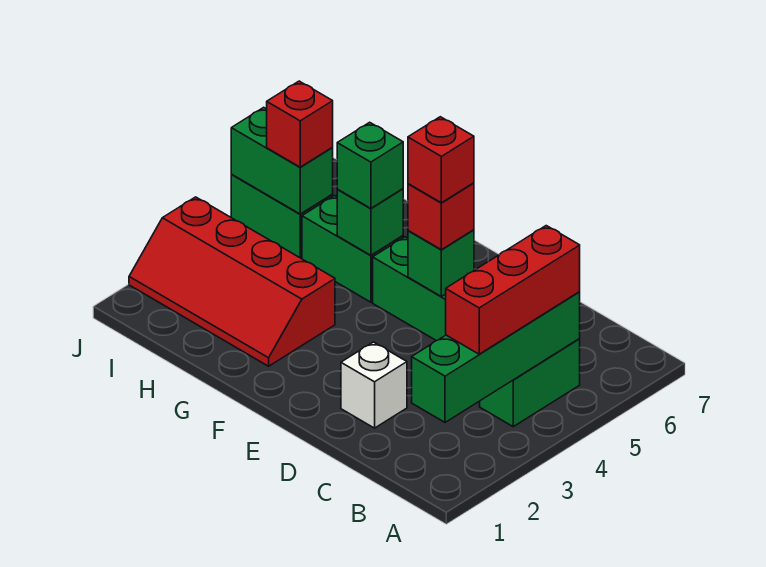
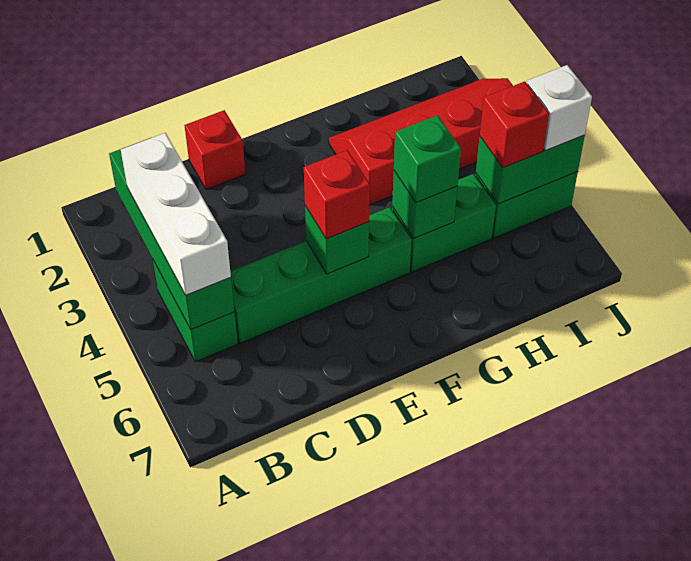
red brick B3:B5 level 3 -> white brick B3:B5 level 3
white brick D2 level 1 -> white brick J5 level 3
red brick E5 level 4 -> red brick D1 level 1

